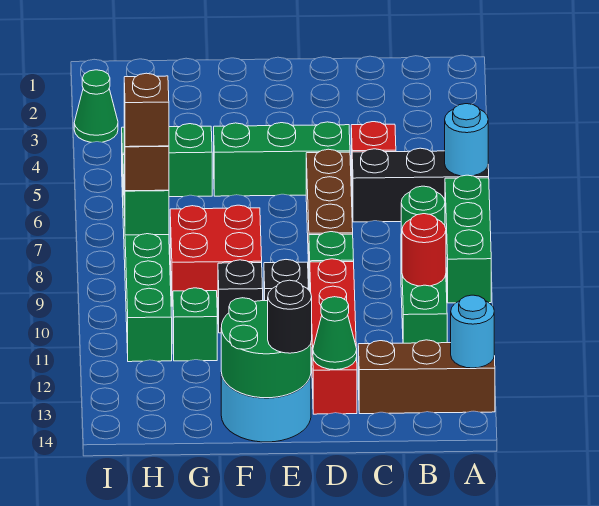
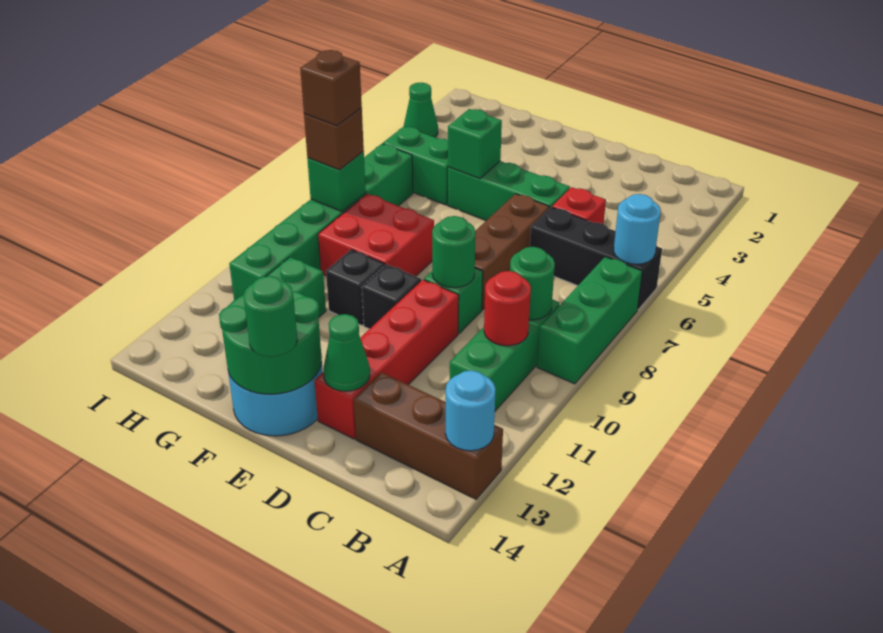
none -> green round brick D9 level 2
black round brick E14 level 3 -> green round brick E14 level 3
none -> green brick F5 level 2

